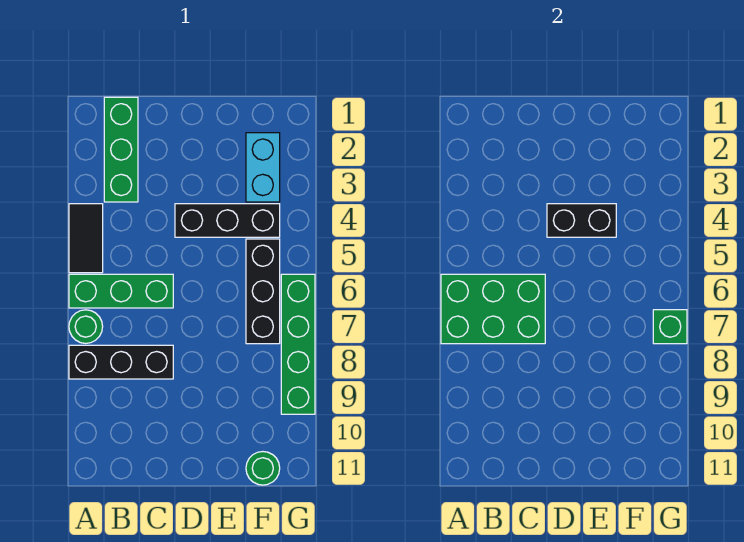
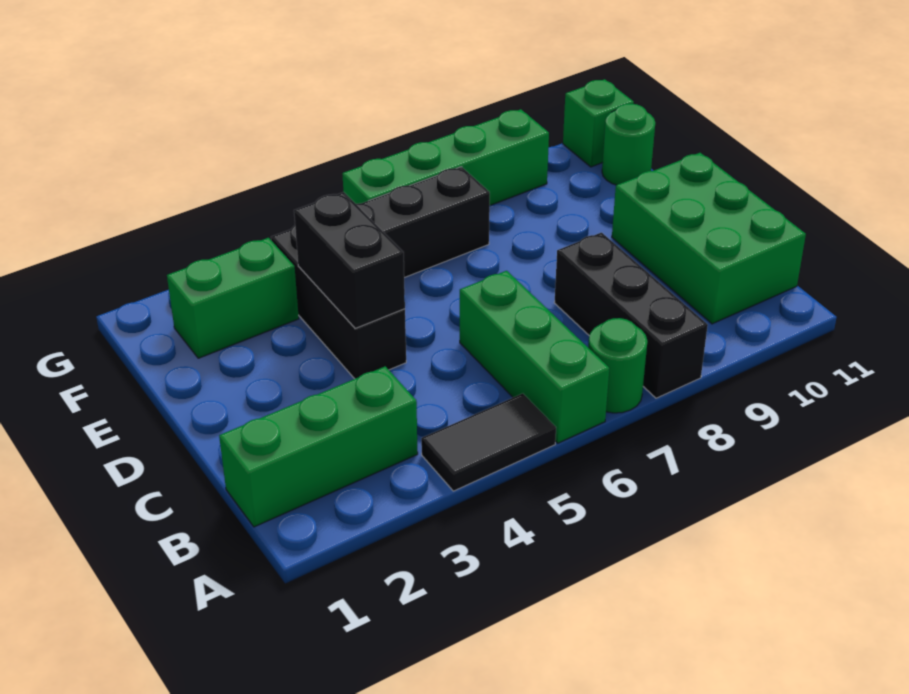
green brick A6:C7 level 2 -> green brick B10:D11 level 1
cyan brick F2:F3 level 1 -> green brick F2:F3 level 1
green brick G7 level 2 -> green brick G11 level 1

